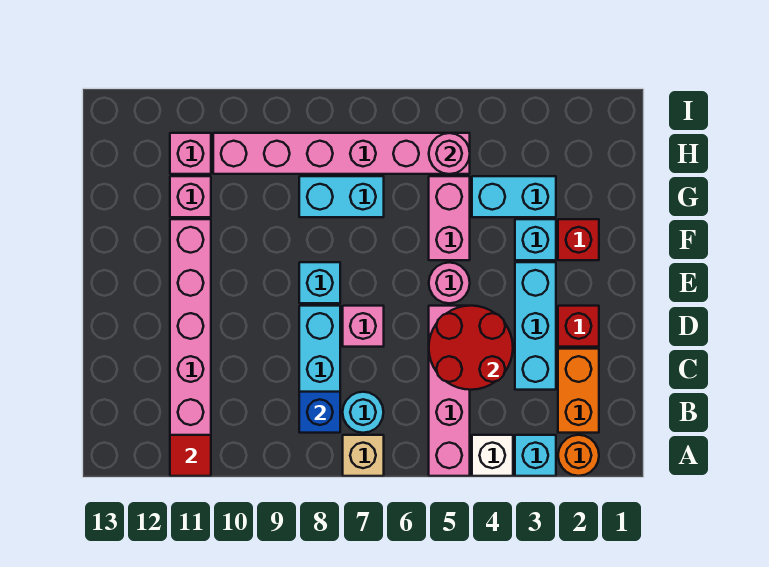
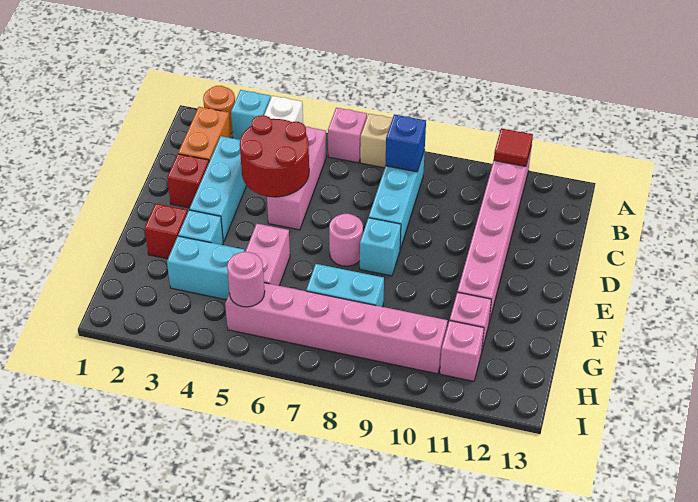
pink brick A5:D5 level 1 -> pink brick B5:D5 level 1
cyan round brick B7 level 1 -> none
pink brick D7 level 1 -> pink brick A6 level 1
pink round brick E5 level 1 -> pink round brick E7 level 1

